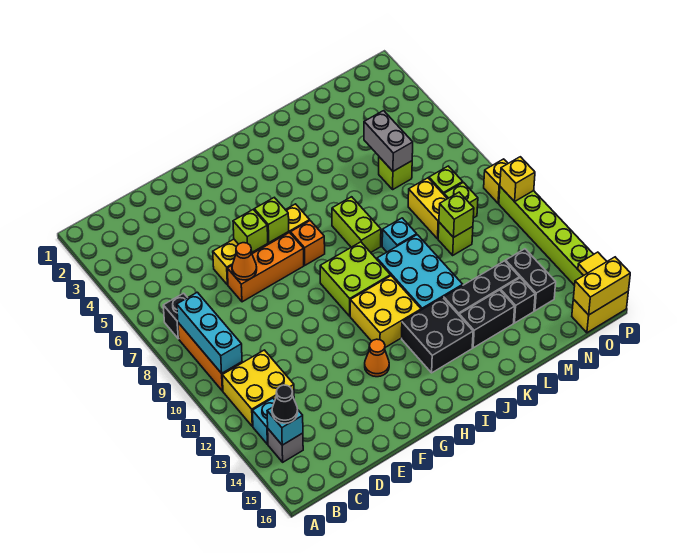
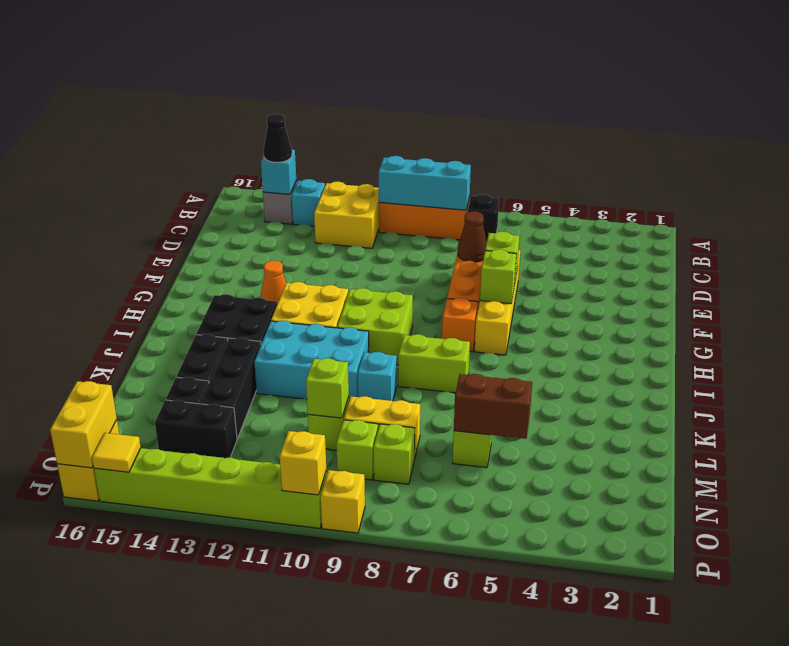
orange cone E7 level 2 -> brown cone E7 level 2
grey brick M5:M6 level 2 -> brown brick M5:M6 level 2

